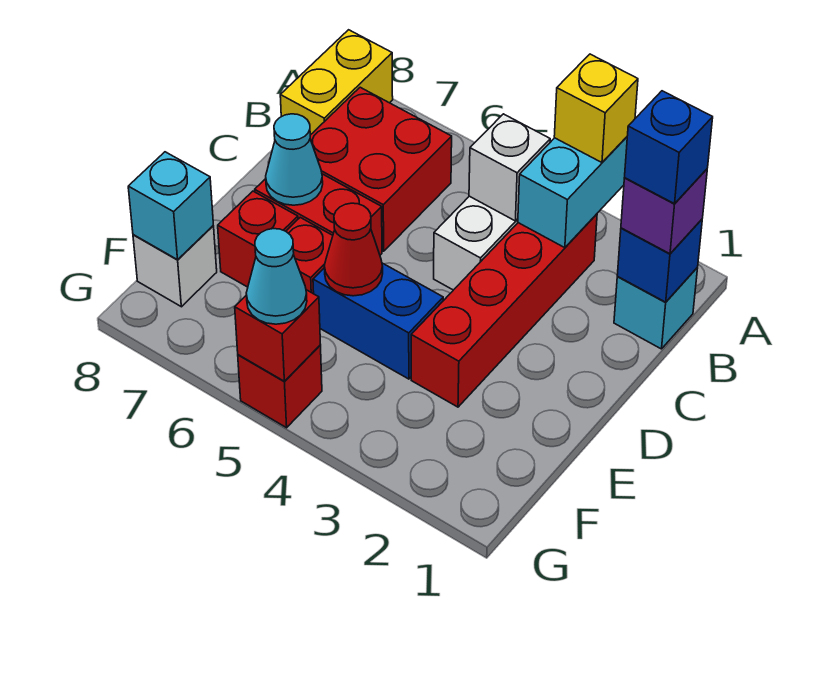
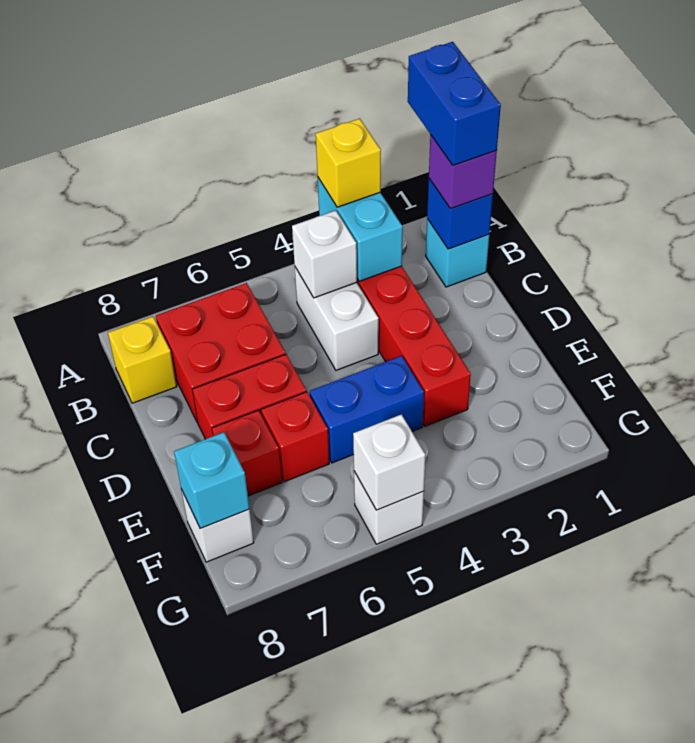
yellow brick A8:B8 level 1 -> yellow brick B8 level 1
blue brick B1 level 4 -> blue brick A1:B1 level 4
cyan cone D7 level 2 -> none
red cone E5 level 2 -> none
red brick G5 level 1 -> white brick G5 level 1
red brick G5 level 2 -> white brick G5 level 2
cyan cone G5 level 3 -> none

